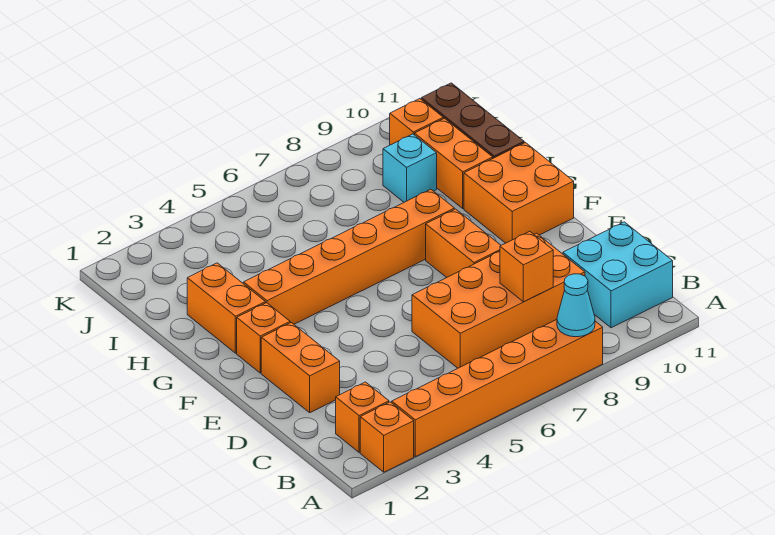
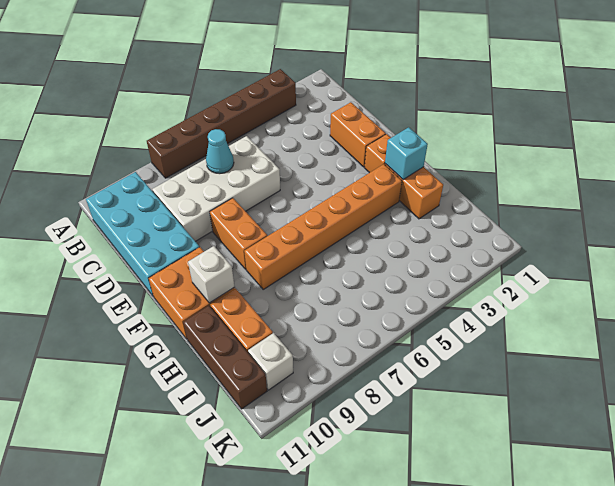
orange brick A2 level 1 -> none
orange brick A3:A8 level 1 -> brown brick A3:A8 level 1
cyan cone A8 level 2 -> cyan cone C7 level 2
orange brick B2 level 1 -> none
cyan brick B10:C11 level 1 -> cyan brick B10:E11 level 1
orange brick C6:D9 level 1 -> white brick C6:D9 level 1
orange brick C8 level 2 -> none
none -> white brick G10 level 2
cyan brick I9 level 1 -> cyan brick G2 level 2
orange brick J10 level 1 -> white brick J10 level 1

